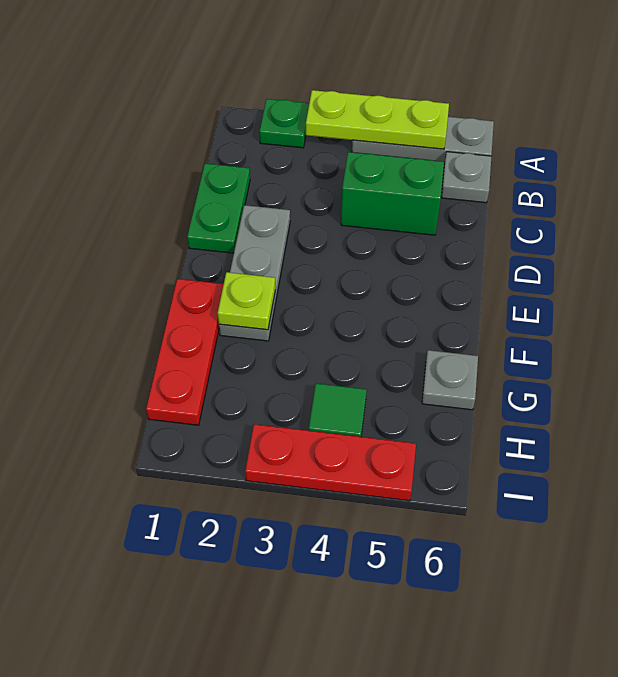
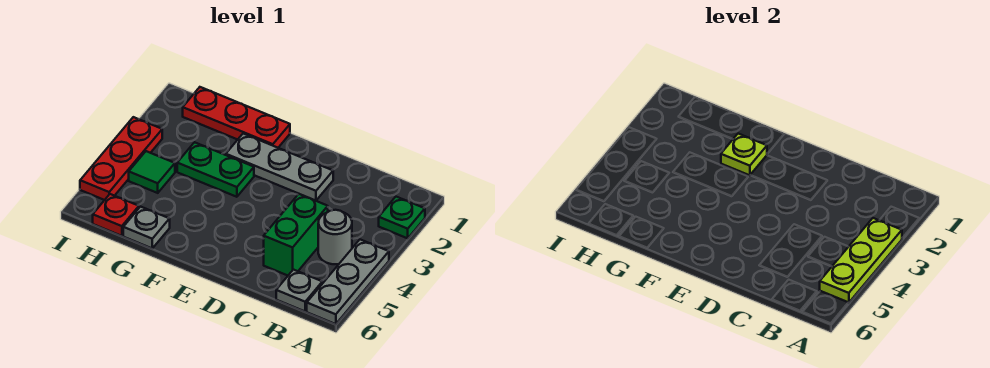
none -> grey round brick B4 level 1
green plate C1:D1 level 1 -> green plate F3:G3 level 1
none -> red plate H6 level 1

